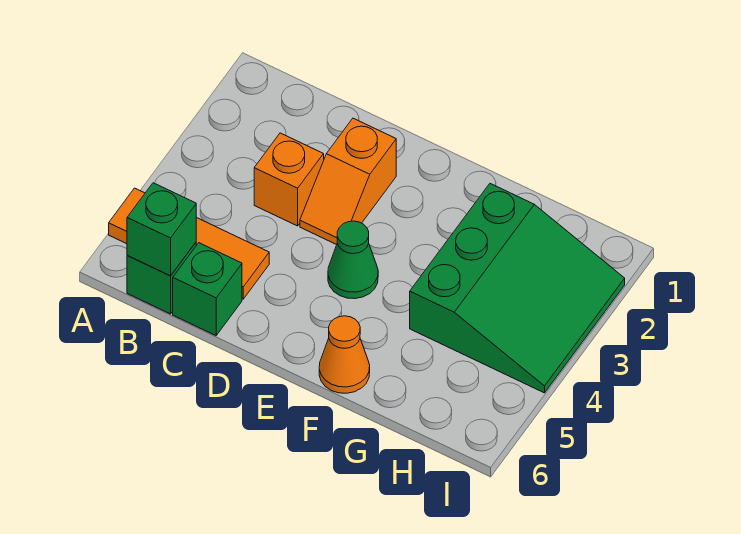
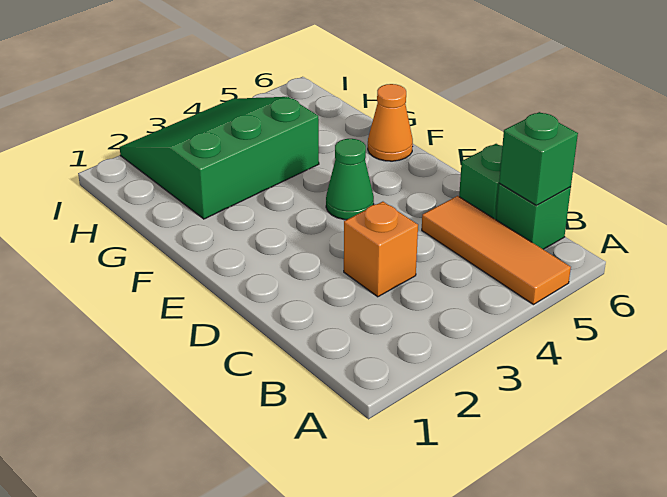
orange slope D2:D3 level 1 top 2 -> none

